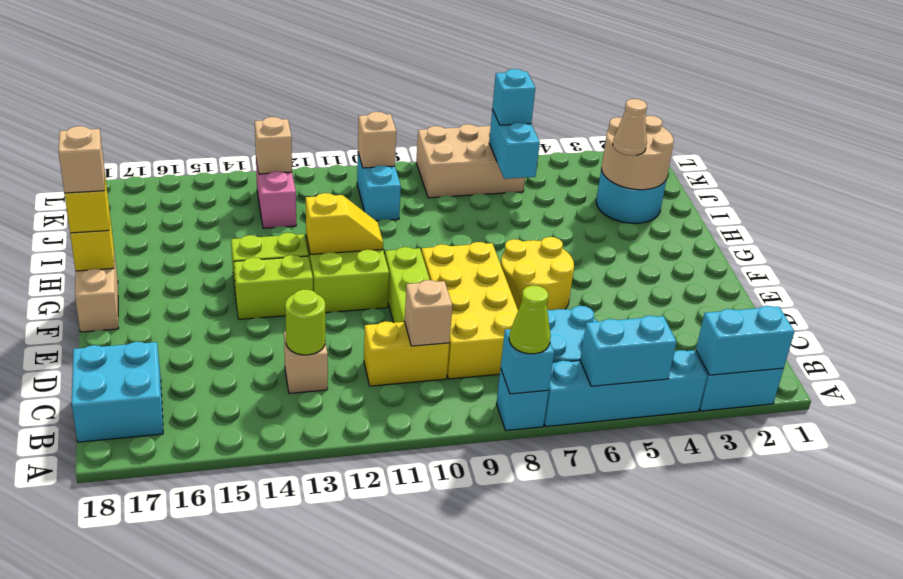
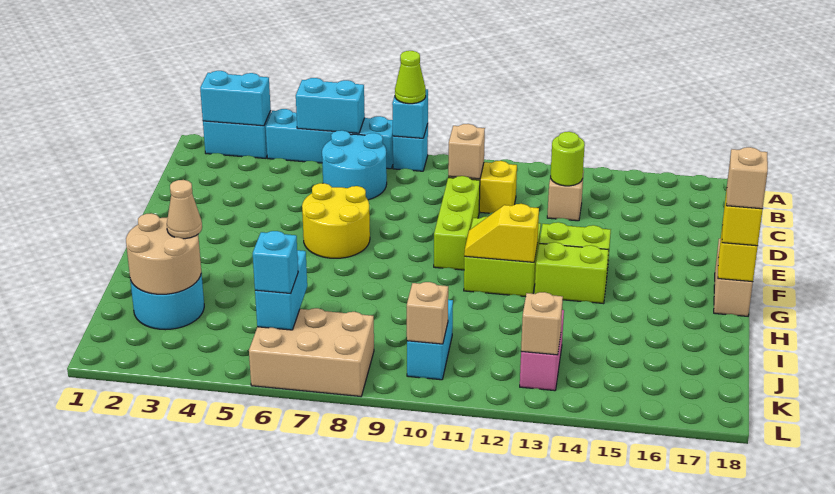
cyan brick B17:C18 level 1 -> none
yellow brick C8:F9 level 1 -> none

